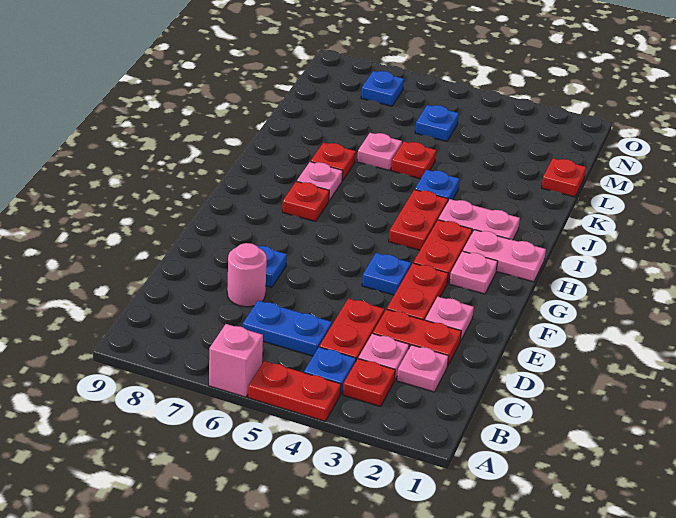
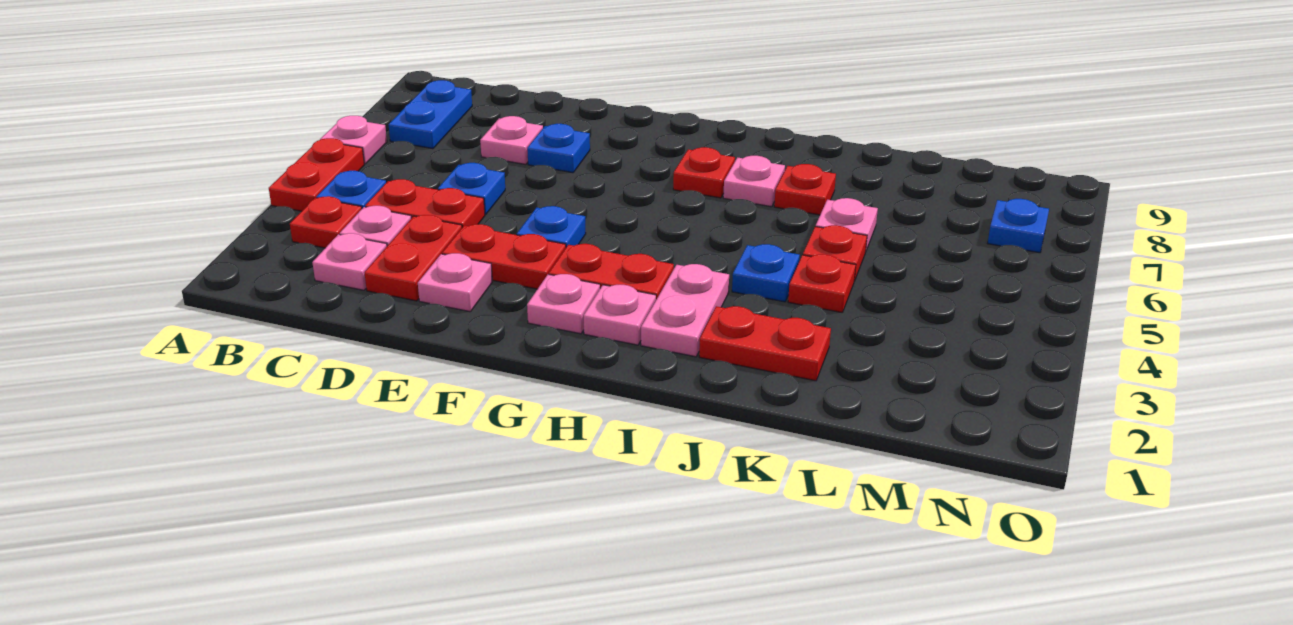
pink brick A6 level 1 -> pink plate A6 level 1
blue plate C5:C6 level 1 -> blue plate B7:B8 level 1
pink round brick D7 level 1 -> pink plate D7 level 1
pink plate H1:H2 level 1 -> pink plate H2 level 1
red plate H4:I4 level 1 -> red plate J2:K2 level 1
red plate L1 level 1 -> red plate K4 level 1
blue plate M5 level 1 -> blue plate D5 level 1

